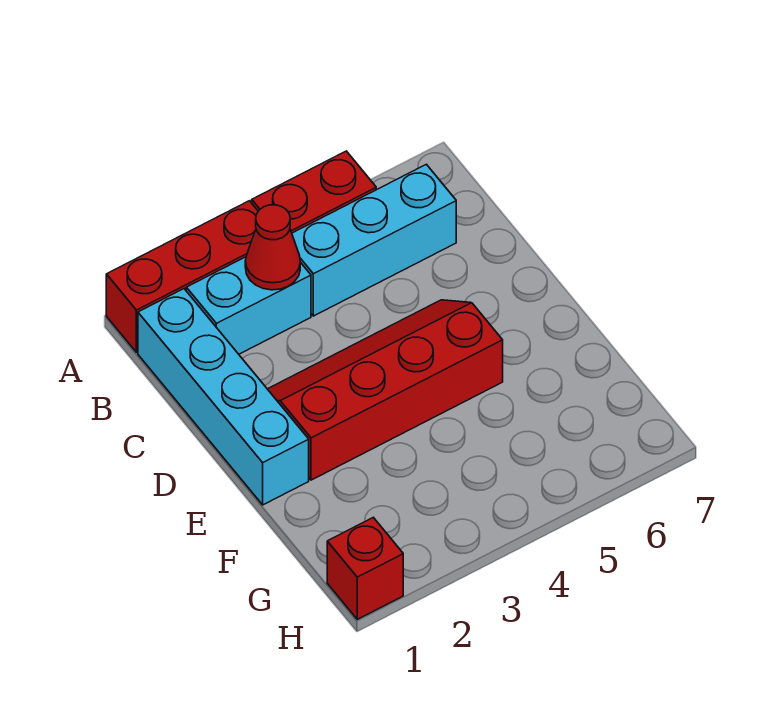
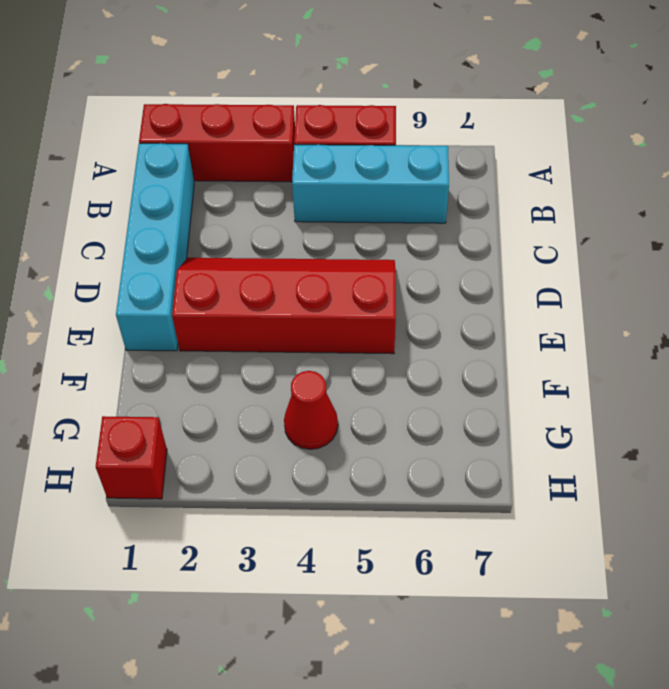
cyan brick B2:B3 level 1 -> none
red cone B3 level 2 -> red cone G4 level 1

